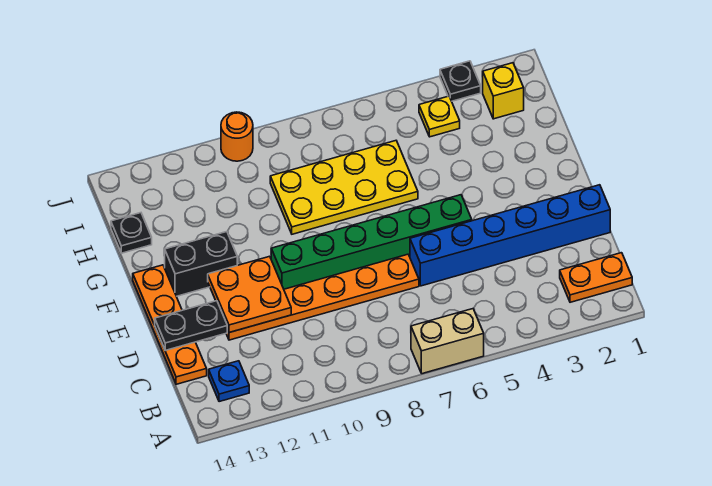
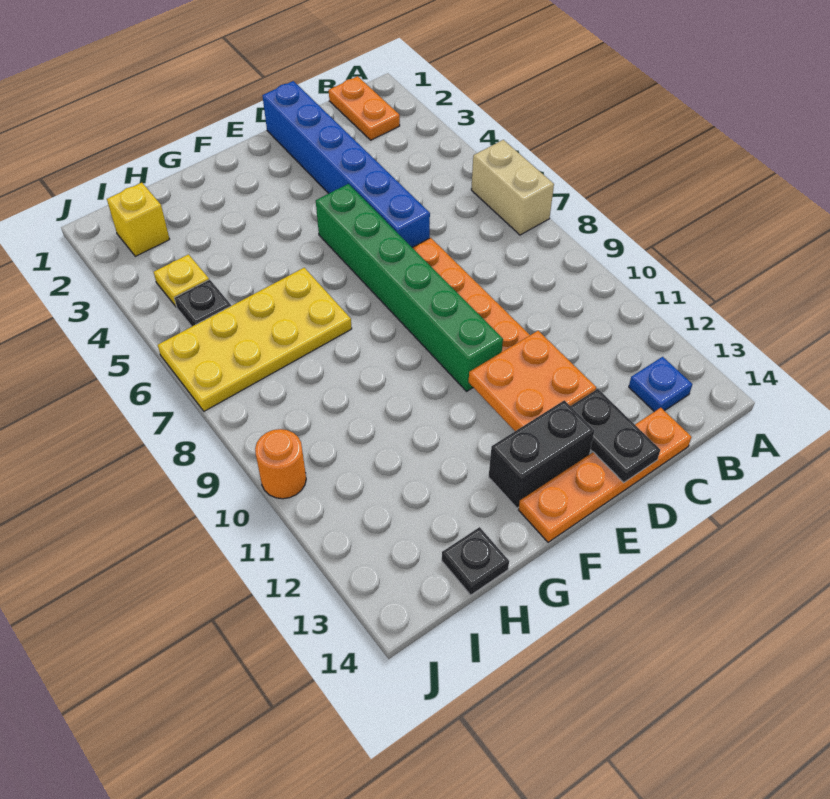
black brick F12:F13 level 1 -> black brick E13:F13 level 1
yellow plate G6:H9 level 1 -> yellow plate G6:J7 level 1
black plate J3 level 1 -> black plate I5 level 1

